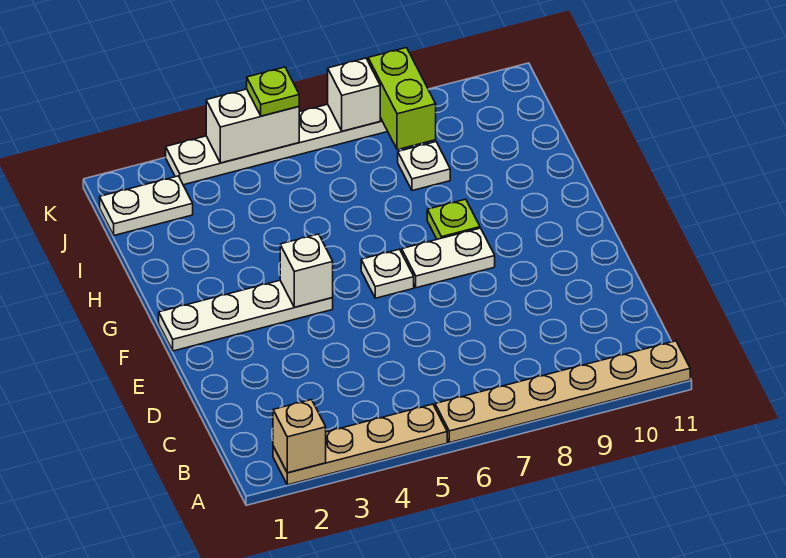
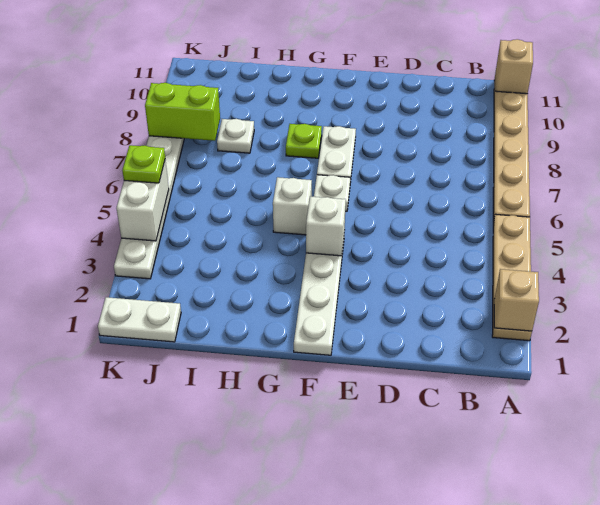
none -> tan brick A11 level 2
white plate J1:J2 level 1 -> white plate J1:K1 level 1
white brick K7 level 2 -> white brick G5 level 1

